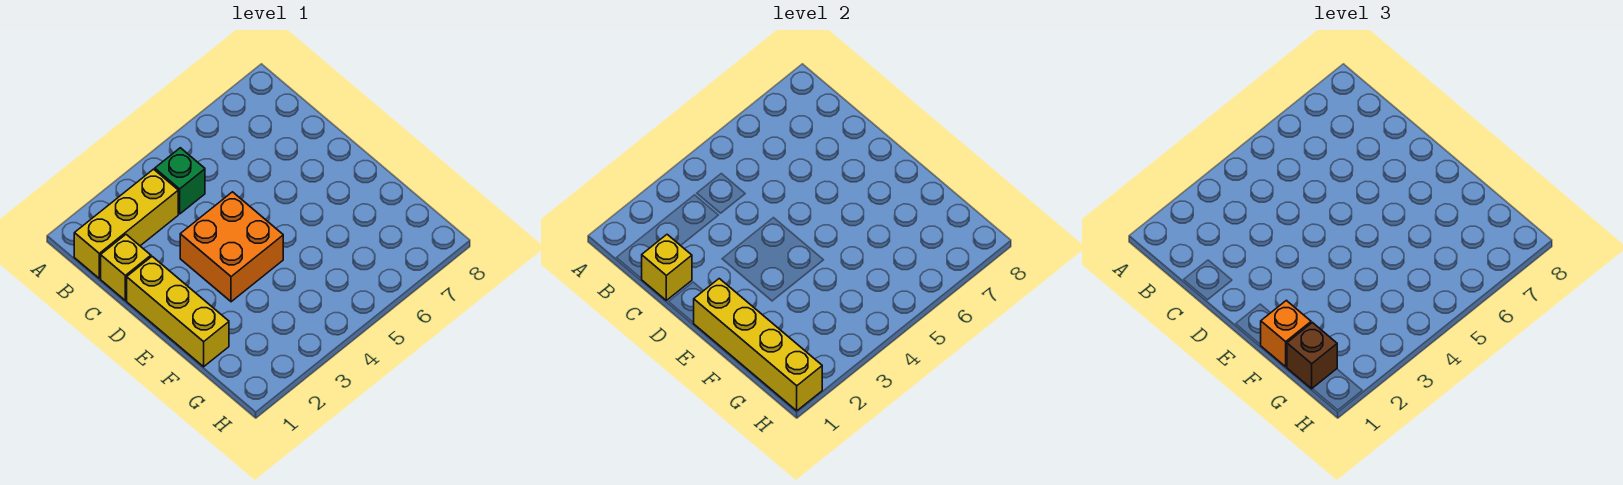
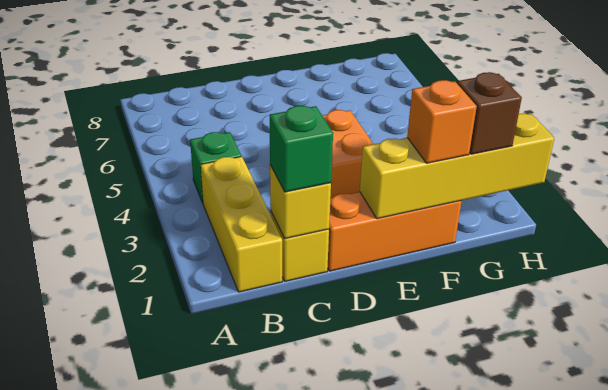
none -> green brick C1 level 3
yellow brick D1:F1 level 1 -> orange brick D1:F1 level 1

